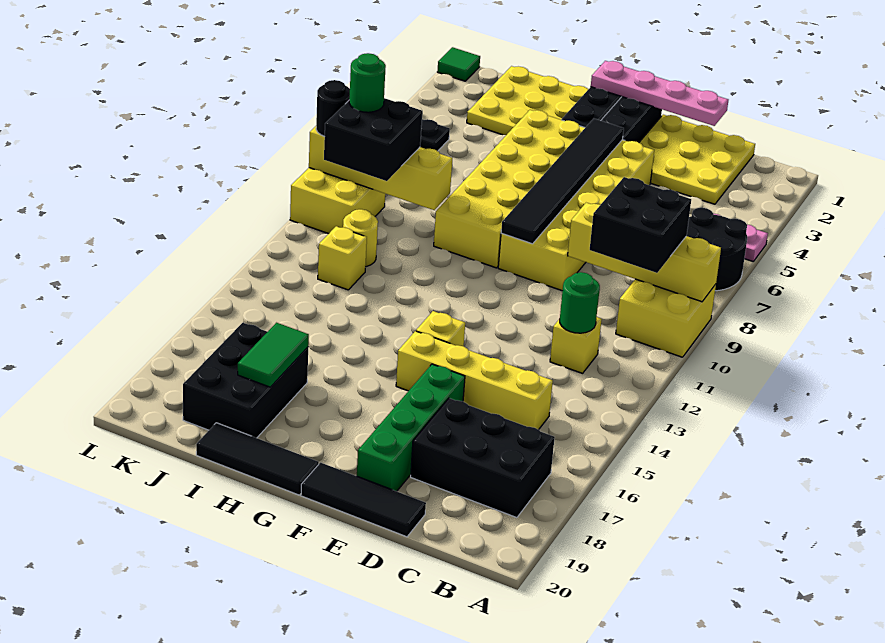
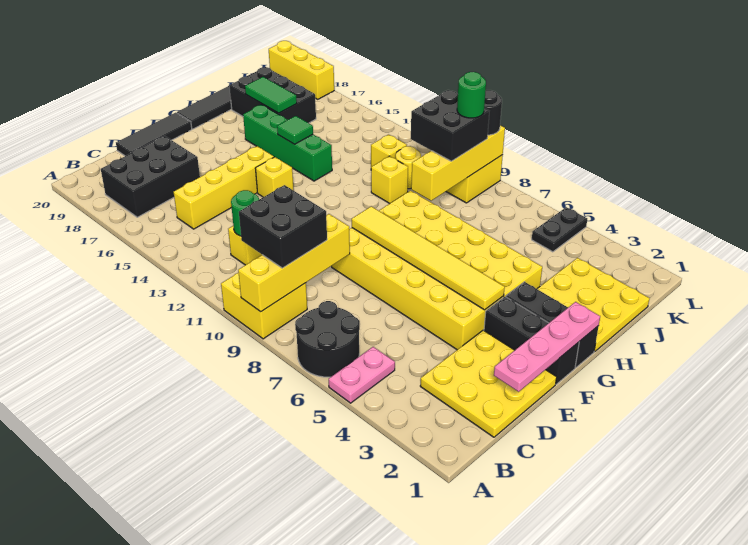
green brick E16:E19 level 1 -> green brick H14:H17 level 1
black tile F4:F9 level 2 -> yellow tile F4:F9 level 2
none -> yellow brick I11 level 1
green tile L1 level 1 -> green tile H15 level 2
none -> yellow brick L18:L20 level 1

